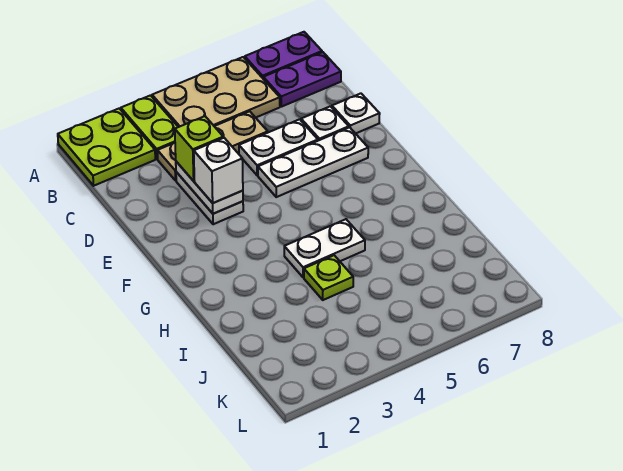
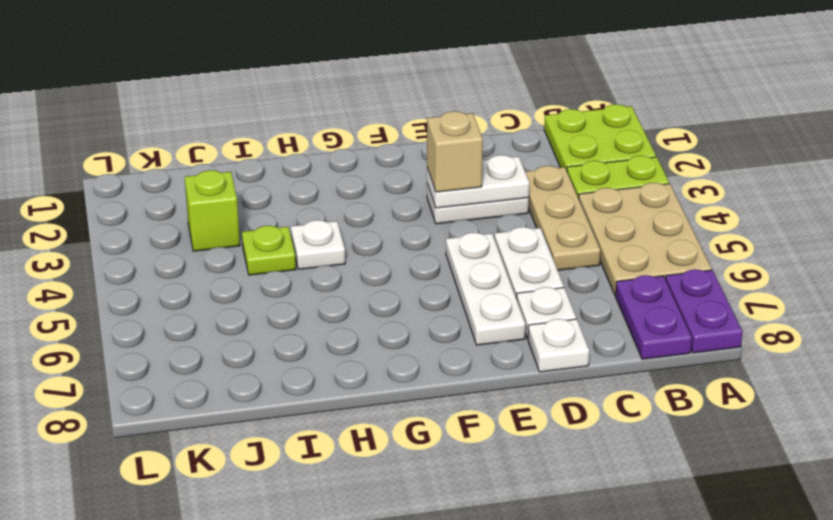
lime brick D3 level 3 -> lime brick J3 level 1
white brick E3 level 3 -> tan brick E3 level 3
white plate H4:H5 level 1 -> white plate H4 level 1

